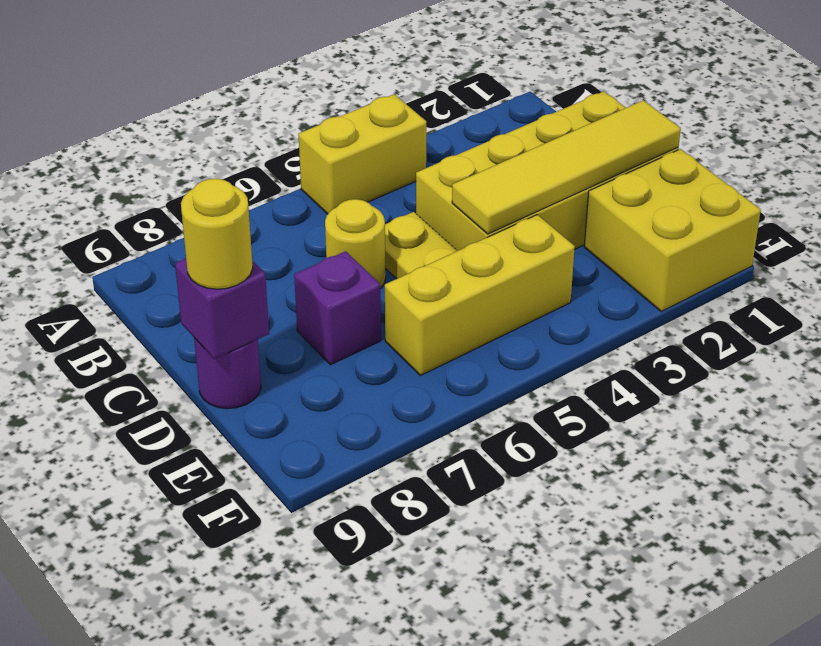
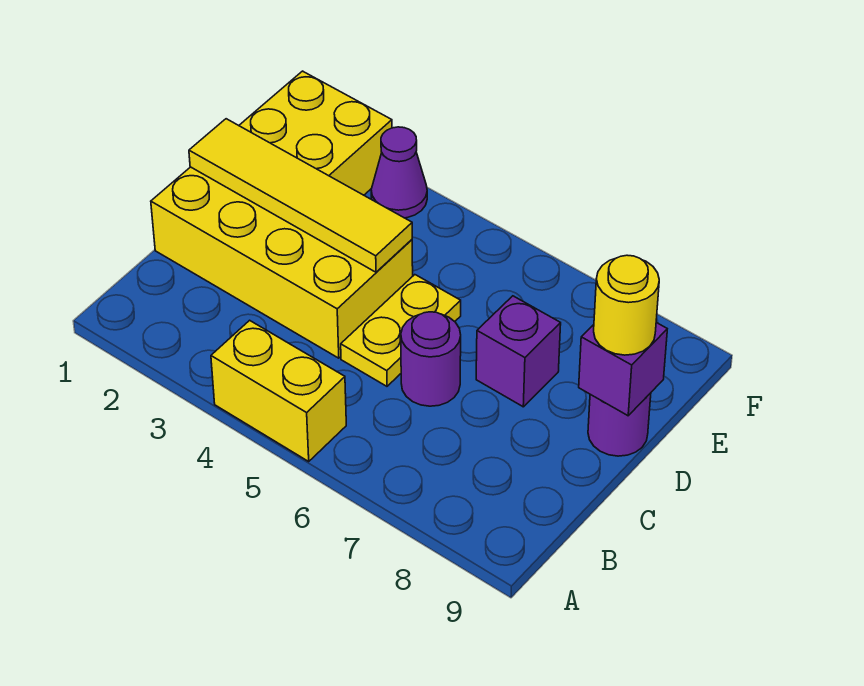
yellow round brick C6 level 1 -> purple round brick C6 level 1
yellow brick E4:E6 level 1 -> none
none -> purple cone F3 level 1

